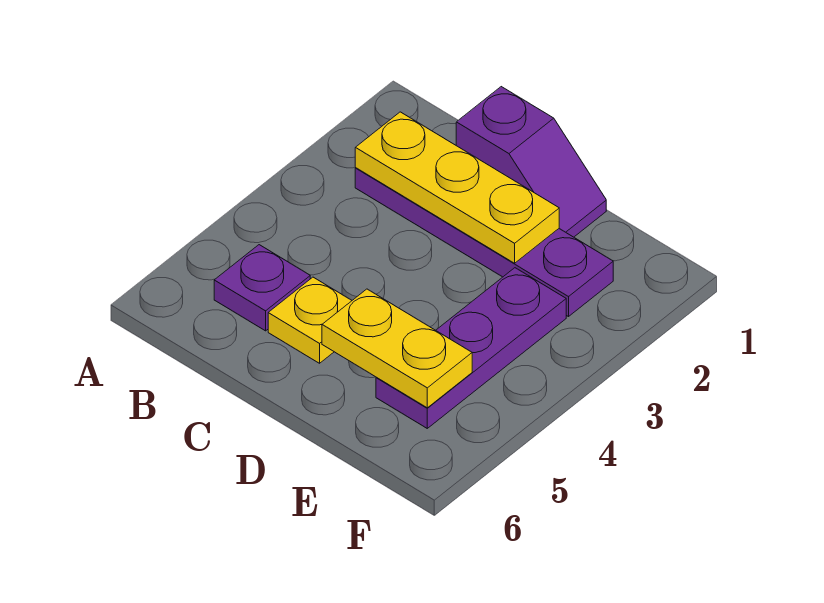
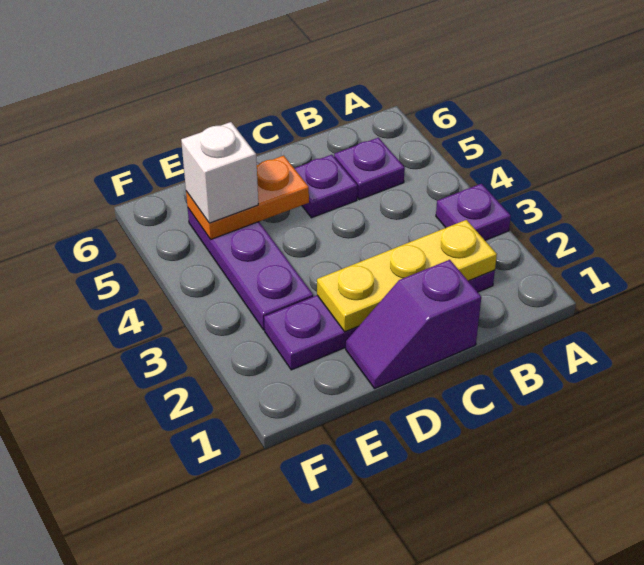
none -> purple plate A3 level 1
yellow plate C5 level 1 -> purple plate C5 level 1
yellow plate D5:E5 level 2 -> orange plate D5:E5 level 2
none -> white brick E5 level 3

